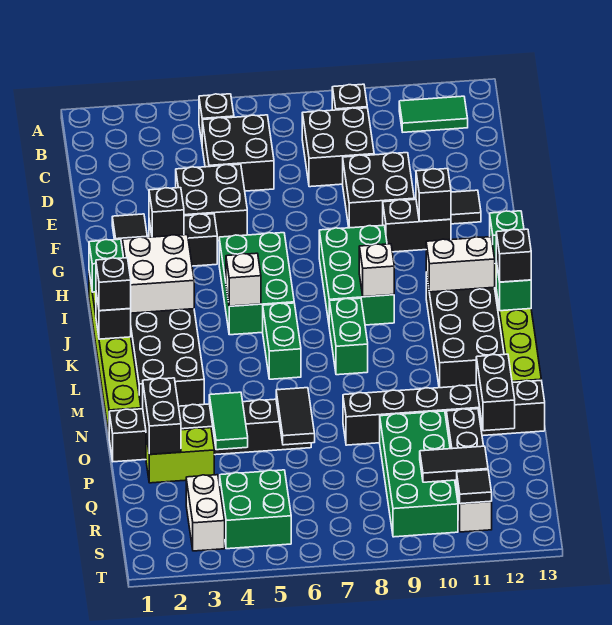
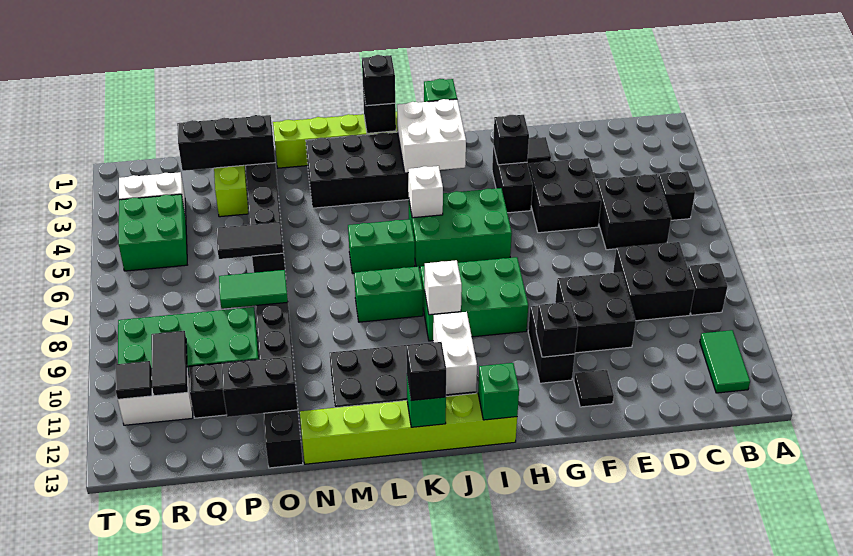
black brick O2:P2 level 2 -> black brick O2:Q2 level 2
green tile O4:P4 level 2 -> green tile O8:P8 level 2

